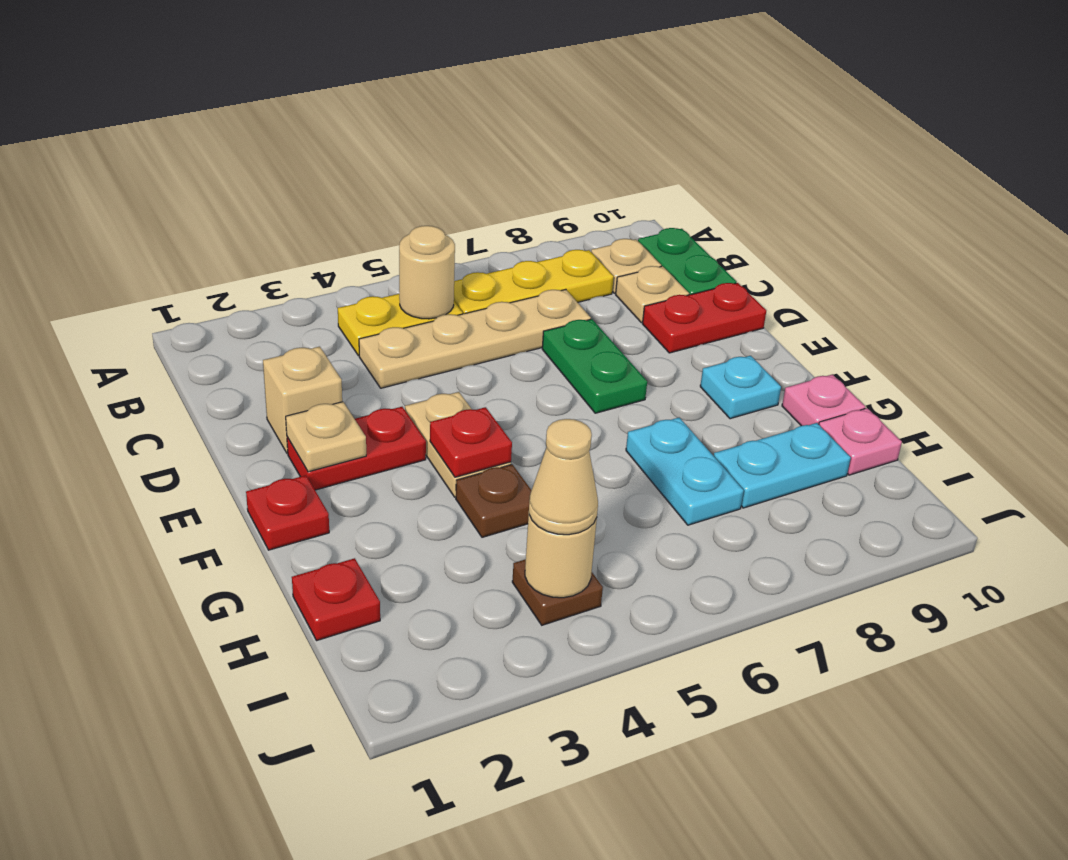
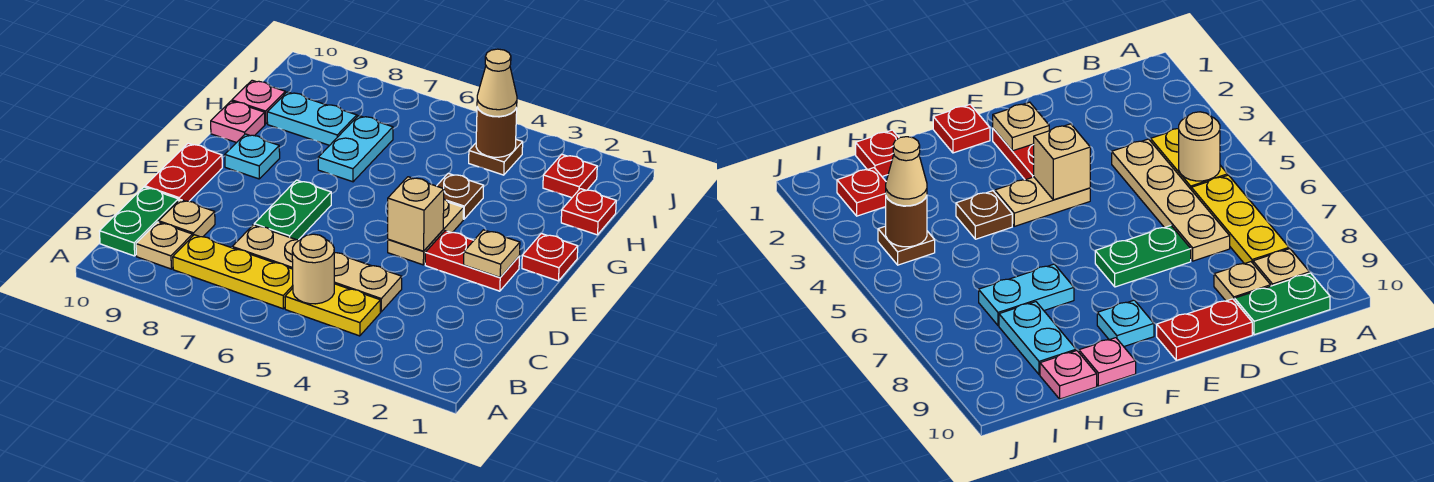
tan brick D2 level 1 -> tan brick E4 level 2
red plate D9:D10 level 1 -> red plate D10:E10 level 1
red plate F4 level 2 -> red plate I2 level 1
tan round brick I4 level 2 -> brown round brick I4 level 2

